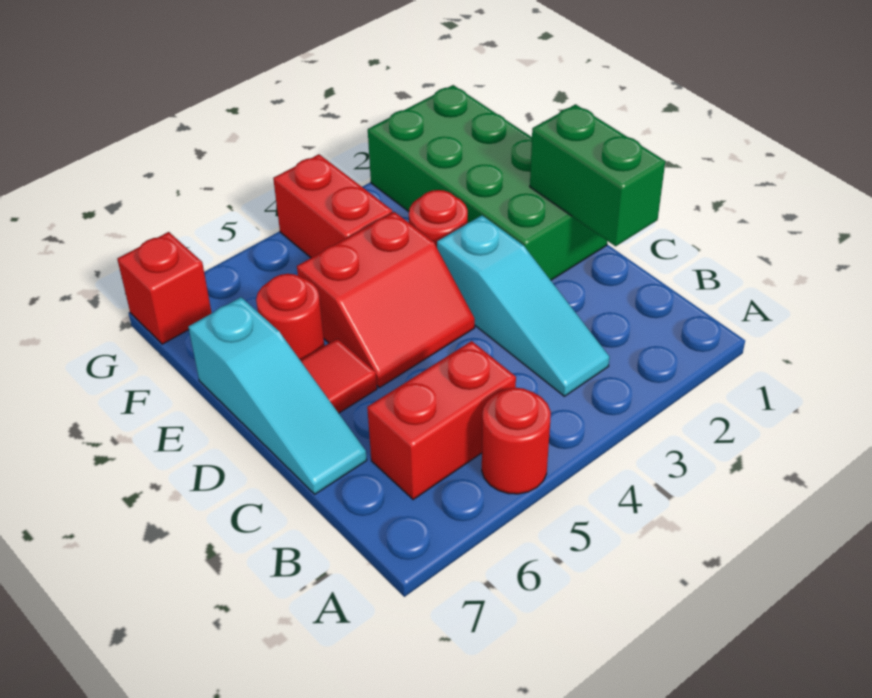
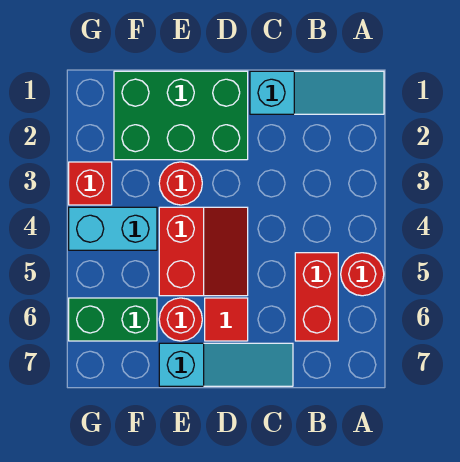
cyan slope B3:D3 level 1 top D -> cyan slope A1:C1 level 1 top C
green brick C1:D1 level 2 -> green brick F6:G6 level 1
green brick D1:G2 level 1 -> green brick D1:F2 level 1
red brick F4:G4 level 1 -> cyan brick F4:G4 level 1
red brick G7 level 1 -> red brick G3 level 1

